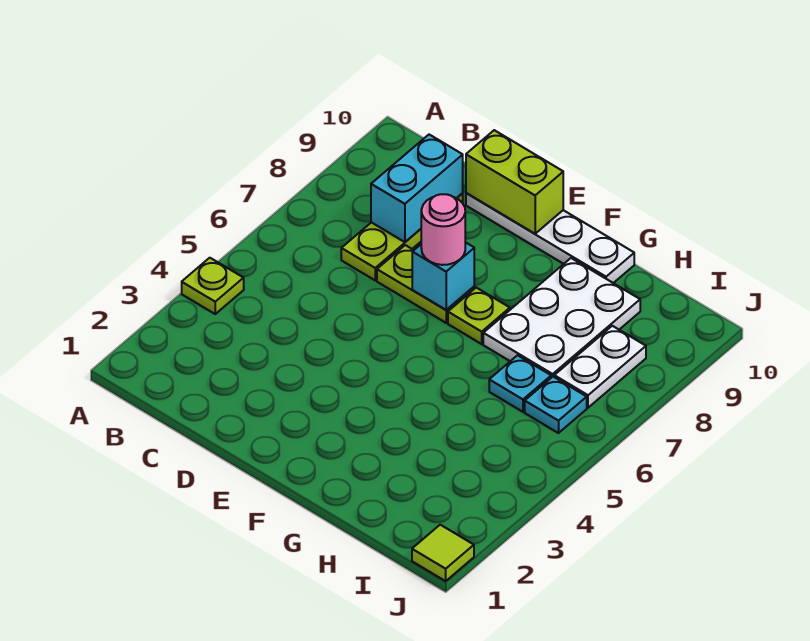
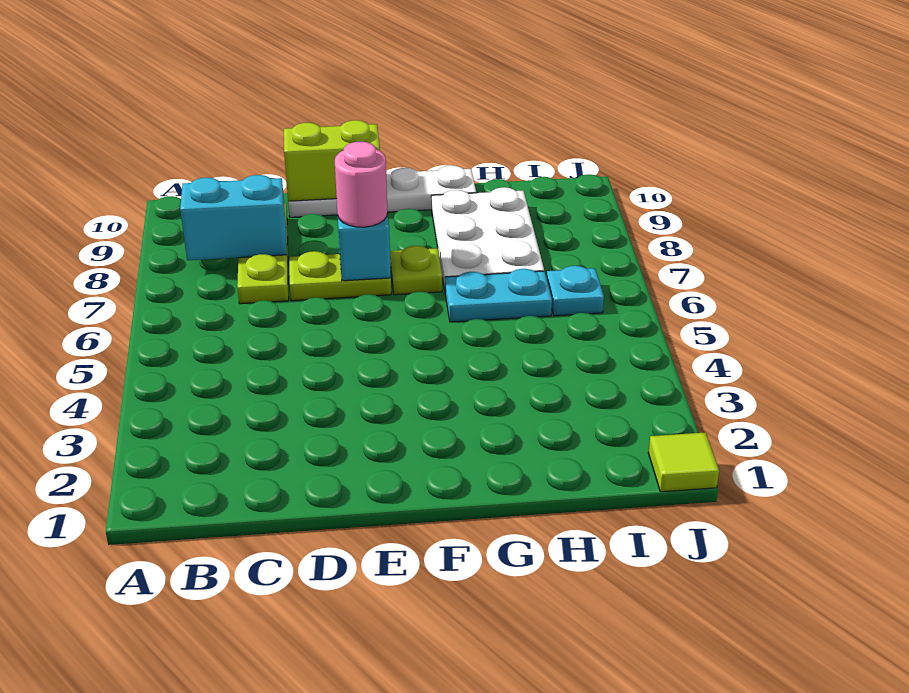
lime plate A4 level 1 -> none
cyan brick C8:C9 level 2 -> cyan brick B8:C8 level 2
cyan plate H6 level 1 -> cyan plate G6:H6 level 1
white plate I7:I8 level 1 -> none

